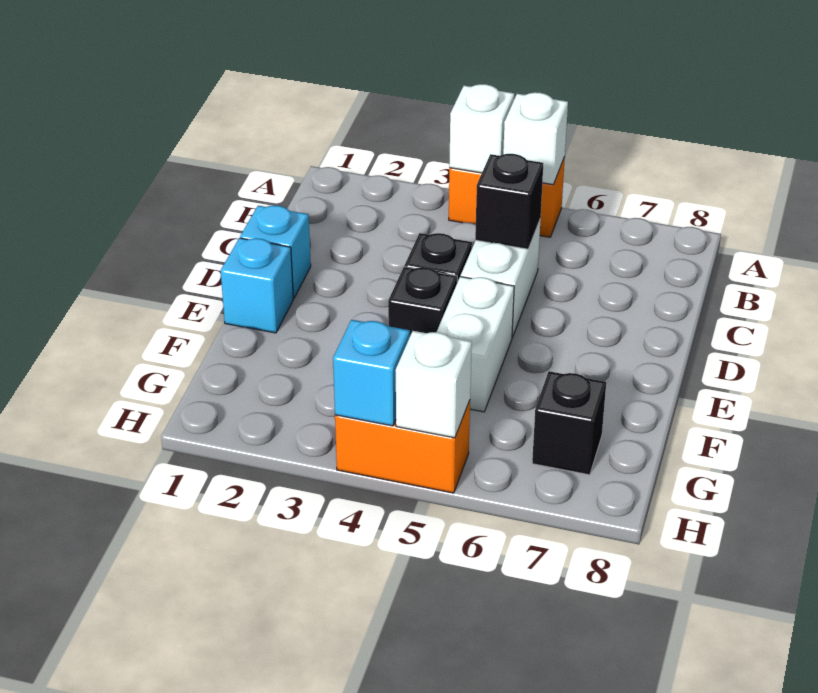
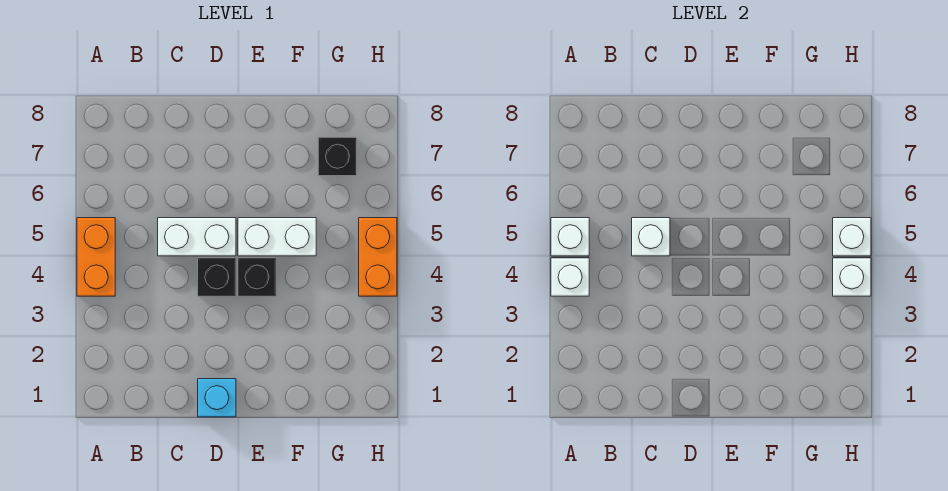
black brick C5 level 2 -> white brick C5 level 2
cyan brick E1 level 1 -> none
cyan brick H4 level 2 -> white brick H4 level 2

